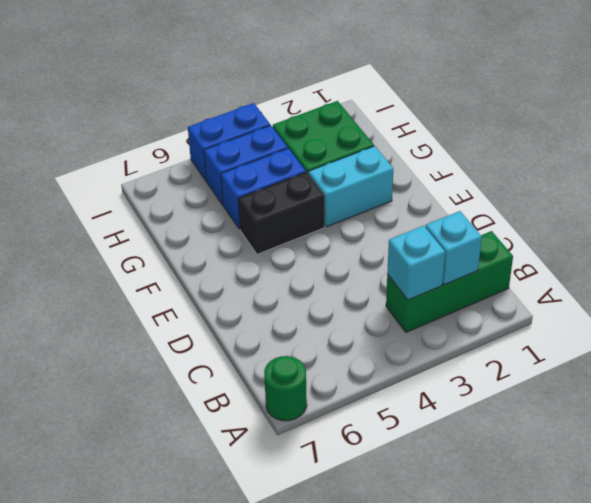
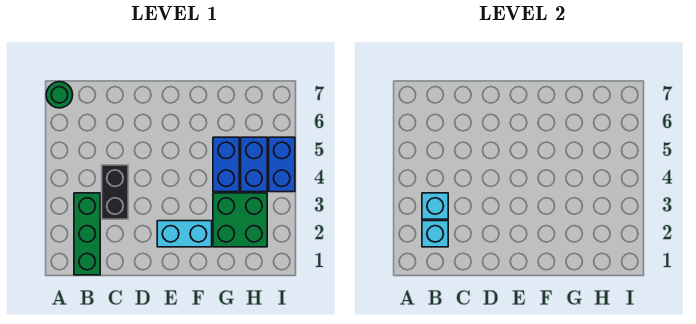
cyan brick F2:F3 level 1 -> cyan brick E2:F2 level 1
black brick F4:F5 level 1 -> black brick C3:C4 level 1

